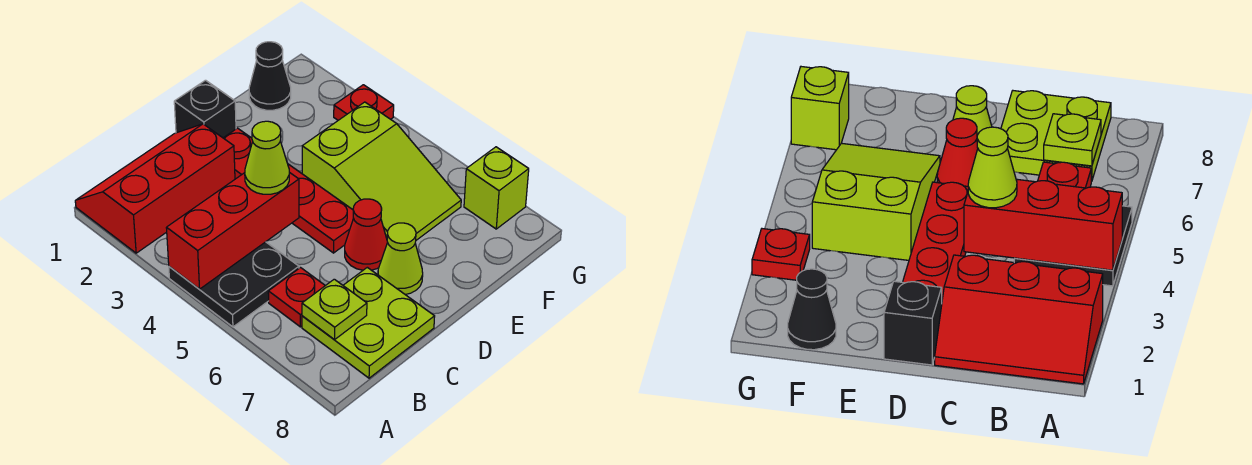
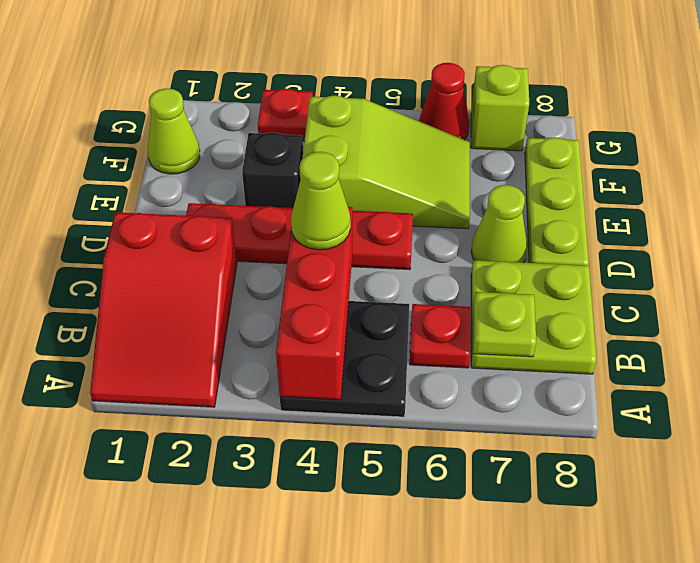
red slope A1:C2 level 1 top 2 -> red slope A1:C2 level 1 top C
black brick D1 level 1 -> black brick E3 level 1
red cone D6 level 1 -> red cone G6 level 1
none -> lime plate D8:F8 level 1
black cone F1 level 1 -> lime cone F1 level 1

